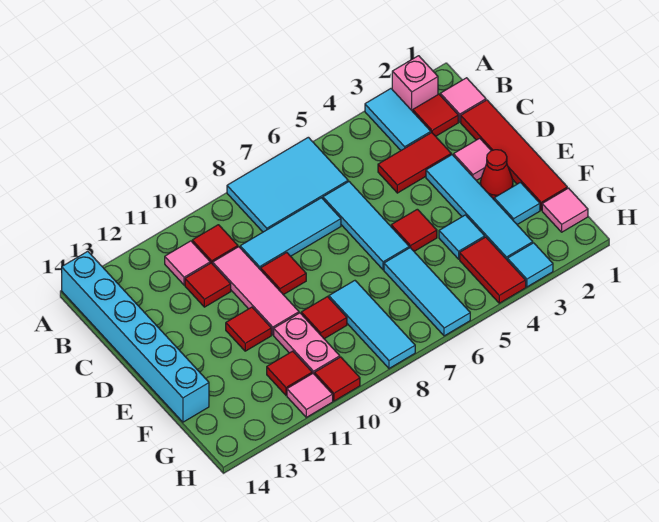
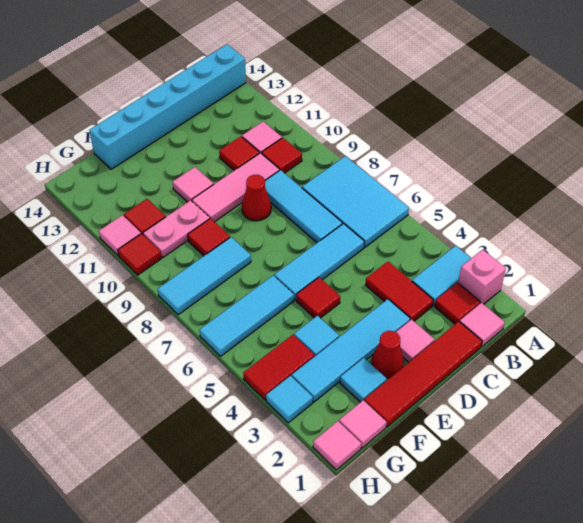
red tile D9 level 1 -> red cone D9 level 1
red tile E11 level 1 -> pink tile E11 level 1
none -> pink tile H1 level 1

